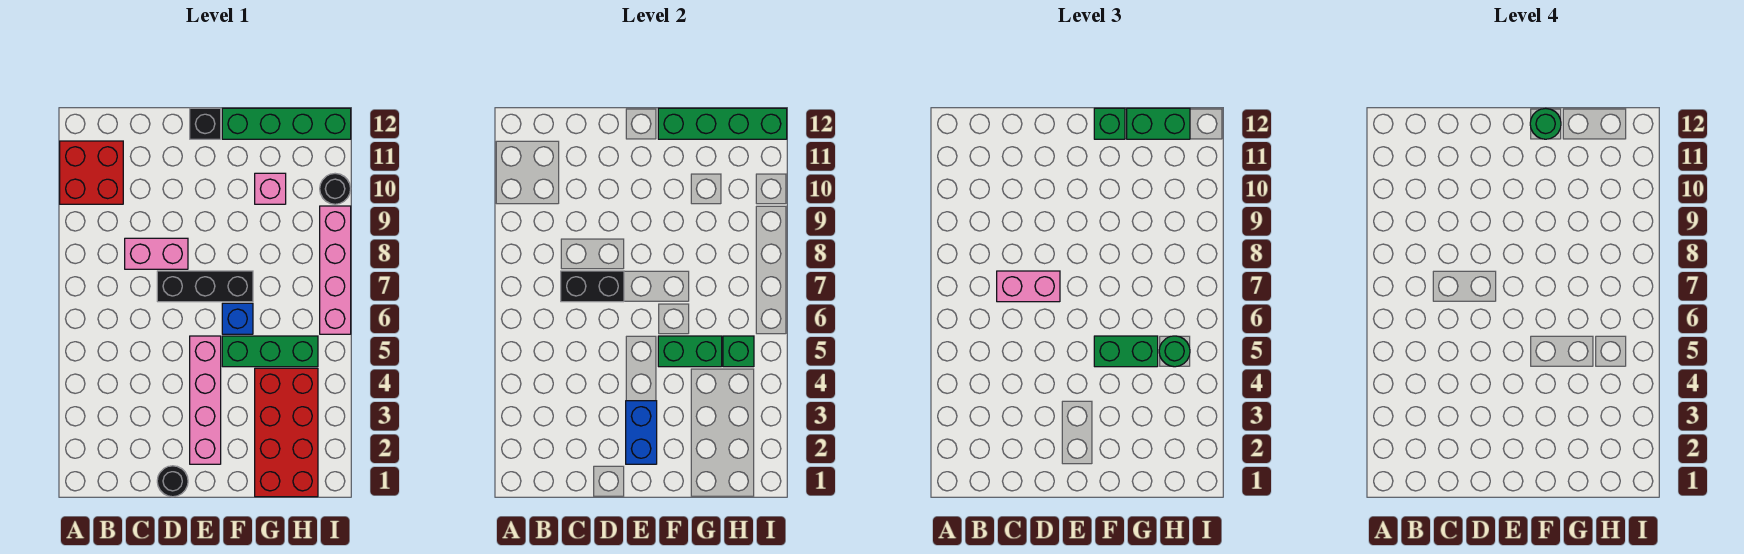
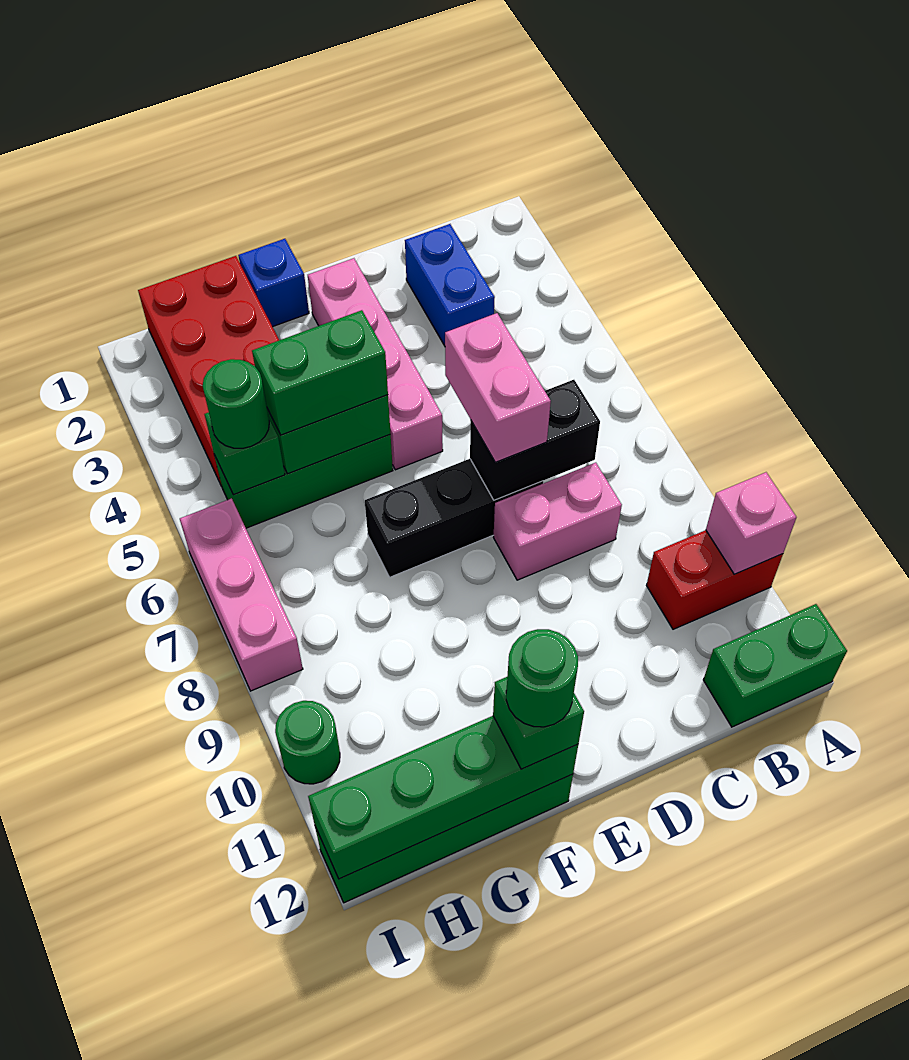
red brick A10:B11 level 1 -> red brick A10:B10 level 1
pink brick C7:D7 level 3 -> pink brick D6:D7 level 3
black round brick D1 level 1 -> none
blue brick E2:E3 level 2 -> blue brick C2:C3 level 1
black brick E12 level 1 -> none
blue brick F6 level 1 -> blue brick F1 level 1
pink brick G10 level 1 -> pink brick A10 level 2
green brick G12:H12 level 3 -> green brick A12:B12 level 1
pink brick I6:I9 level 1 -> pink brick I6:I8 level 1
black round brick I10 level 1 -> green round brick I10 level 1

